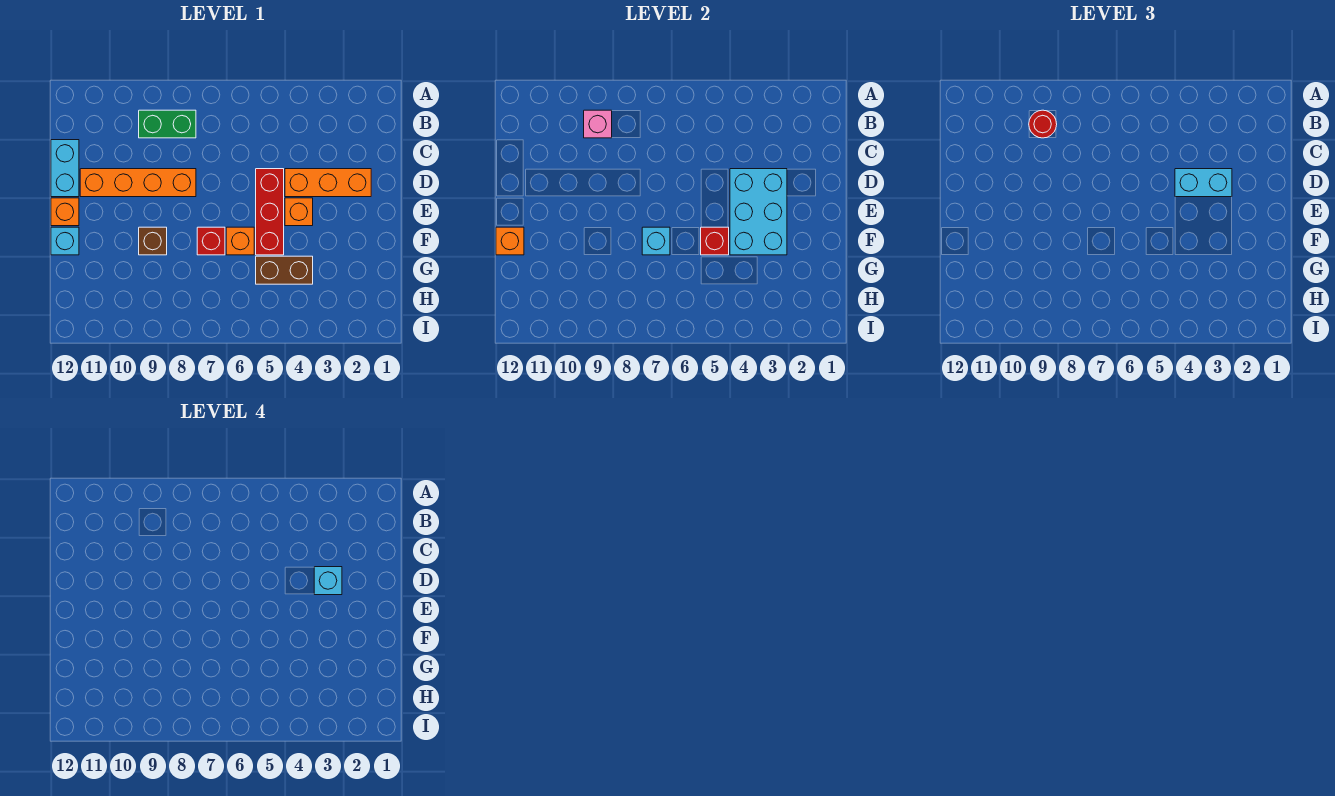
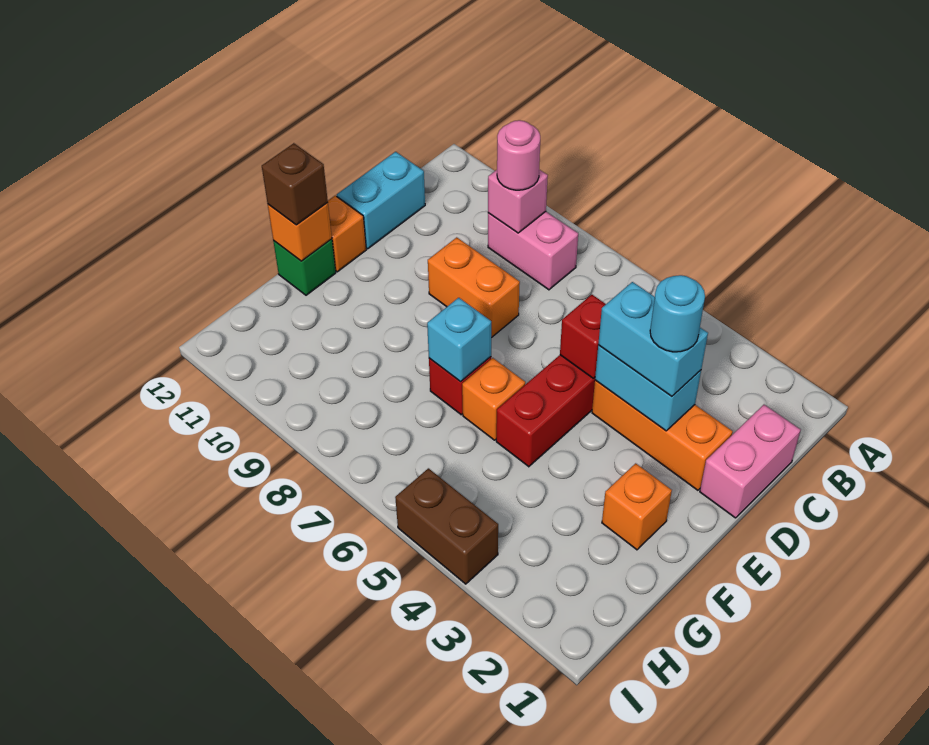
green brick B8:B9 level 1 -> pink brick B8:B9 level 1
red round brick B9 level 3 -> pink round brick B9 level 3
none -> pink brick C1:D1 level 1
cyan brick D3:F4 level 2 -> cyan brick D3:D4 level 2
cyan brick D3 level 4 -> cyan round brick D3 level 4
orange brick D8:D11 level 1 -> orange brick D8:D9 level 1
orange brick E4 level 1 -> orange brick F2 level 1
red brick F5 level 2 -> red brick D5 level 2
brown brick F9 level 1 -> brown brick F12 level 3
cyan brick F12 level 1 -> green brick F12 level 1
brown brick G4:G5 level 1 -> brown brick I4:I5 level 1

